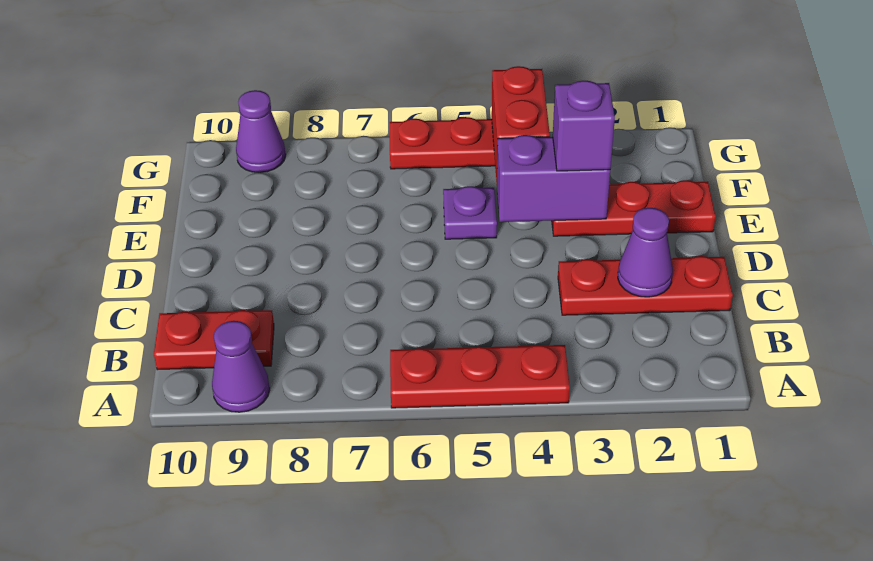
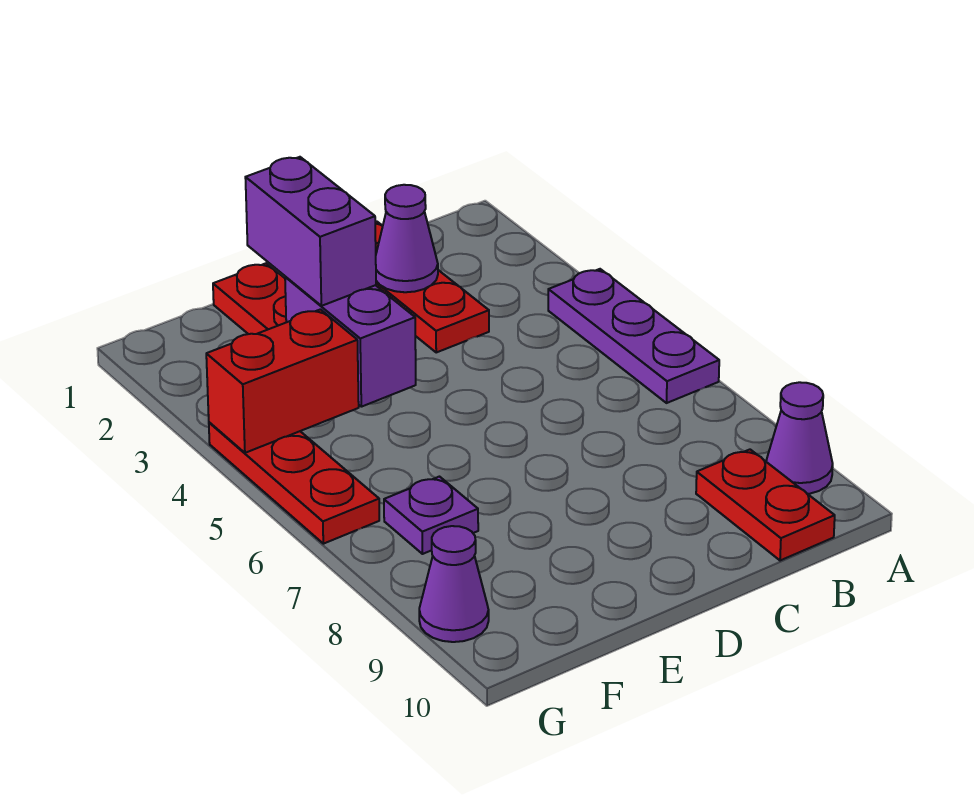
red plate A4:A6 level 1 -> purple plate A4:A6 level 1
purple brick E3 level 3 -> purple brick E2:E3 level 3
purple plate E5 level 1 -> purple plate F7 level 1

